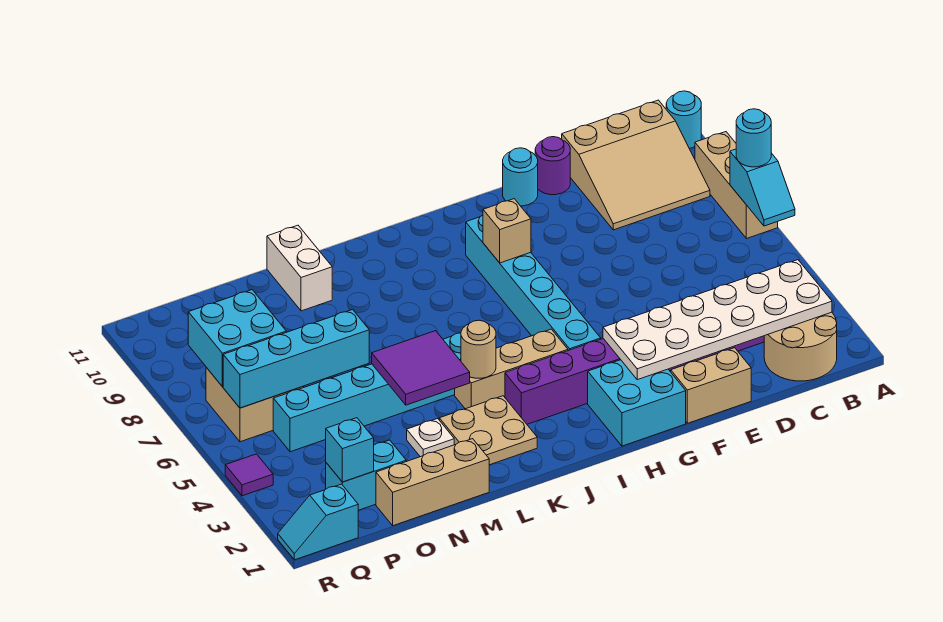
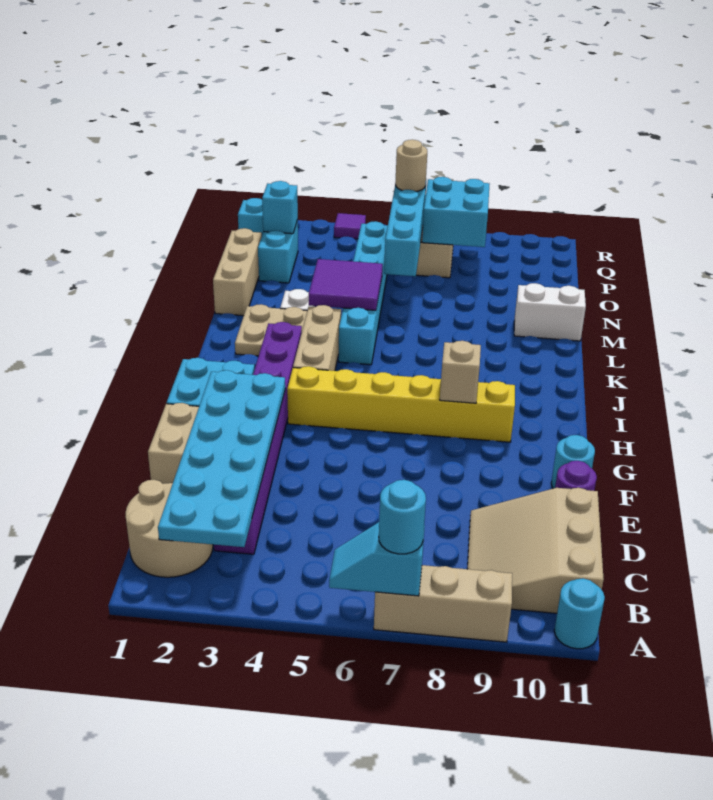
white plate B2:G3 level 2 -> cyan plate B2:G3 level 2
cyan brick H4:H9 level 1 -> yellow brick H4:H9 level 1
tan round brick K4 level 2 -> tan round brick Q6 level 3

